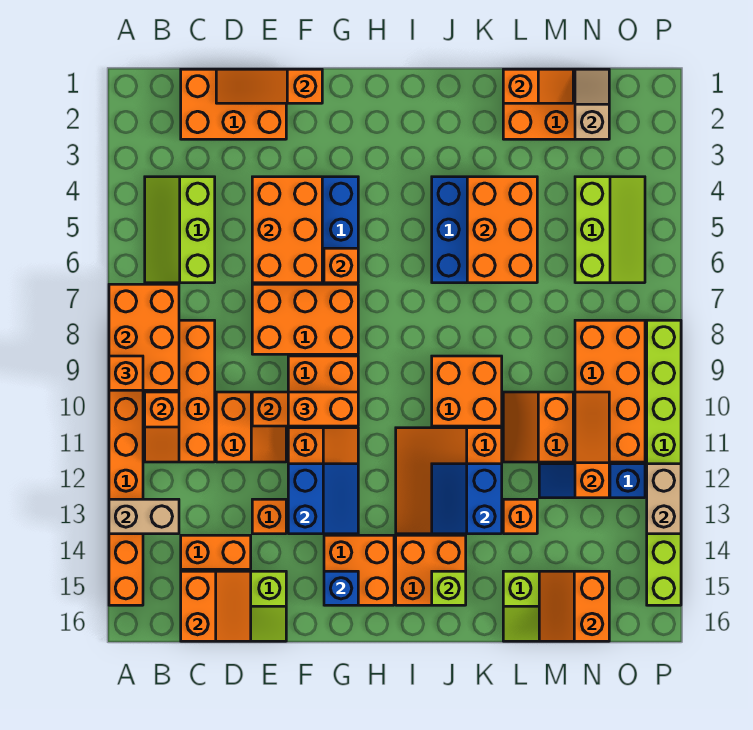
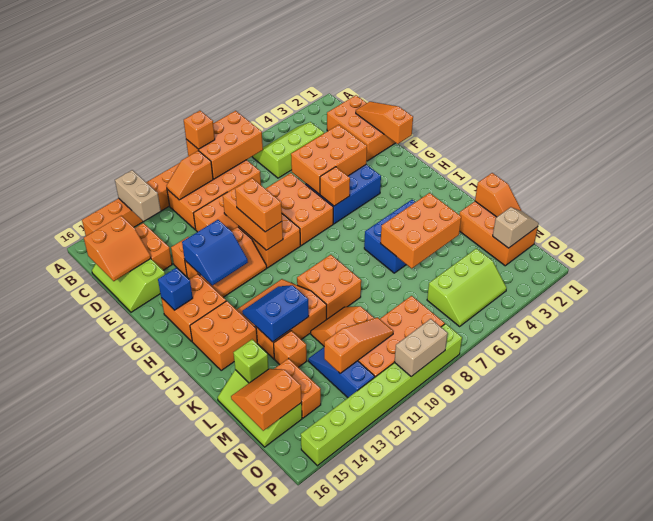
lime brick J15 level 2 -> lime brick L15 level 2
none -> orange brick M14:N14 level 1
tan brick P12:P13 level 2 -> tan brick P9:P10 level 2

